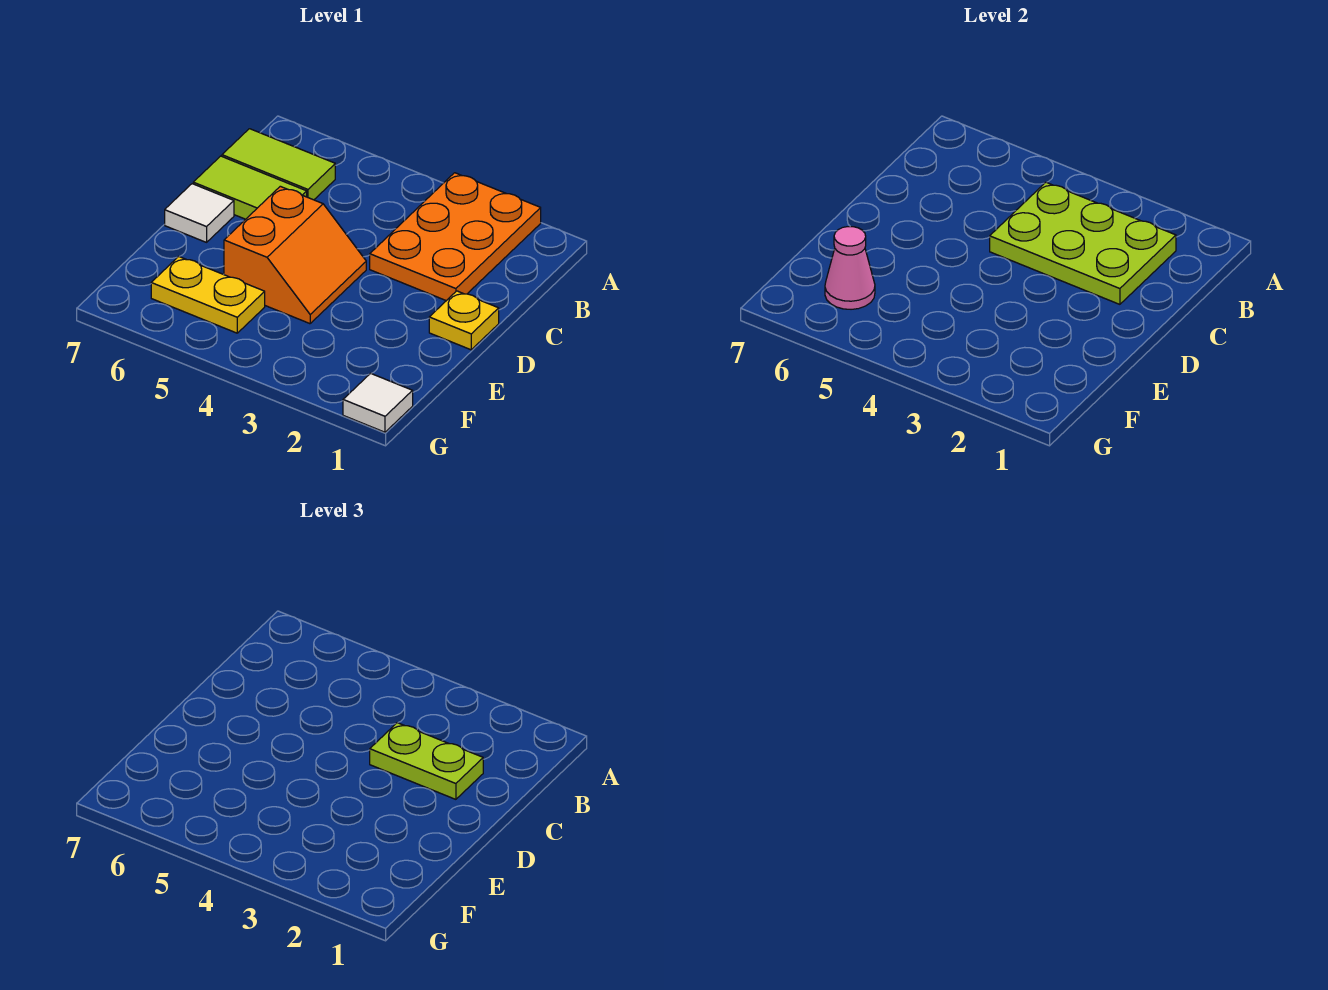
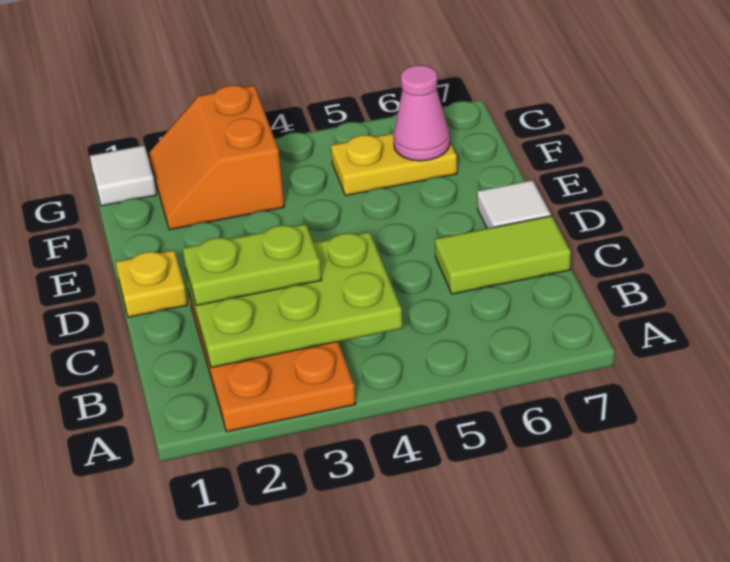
lime tile B6:B7 level 1 -> none
orange slope D4:E5 level 1 top 5 -> orange slope F2:G3 level 1 top 3

